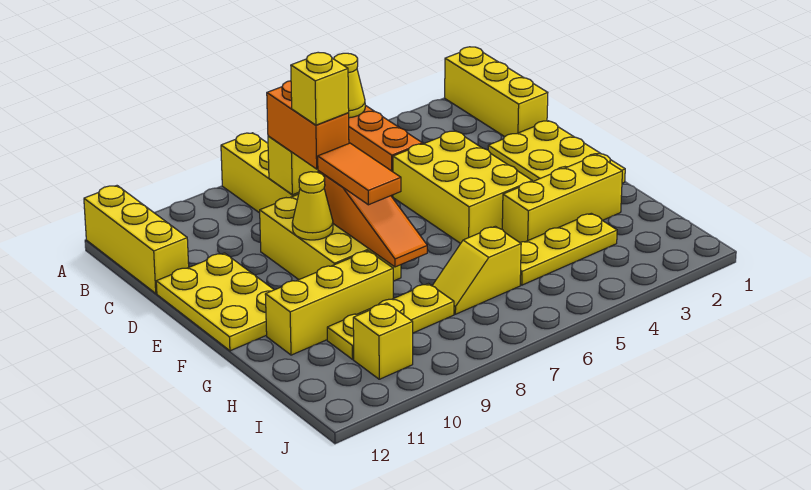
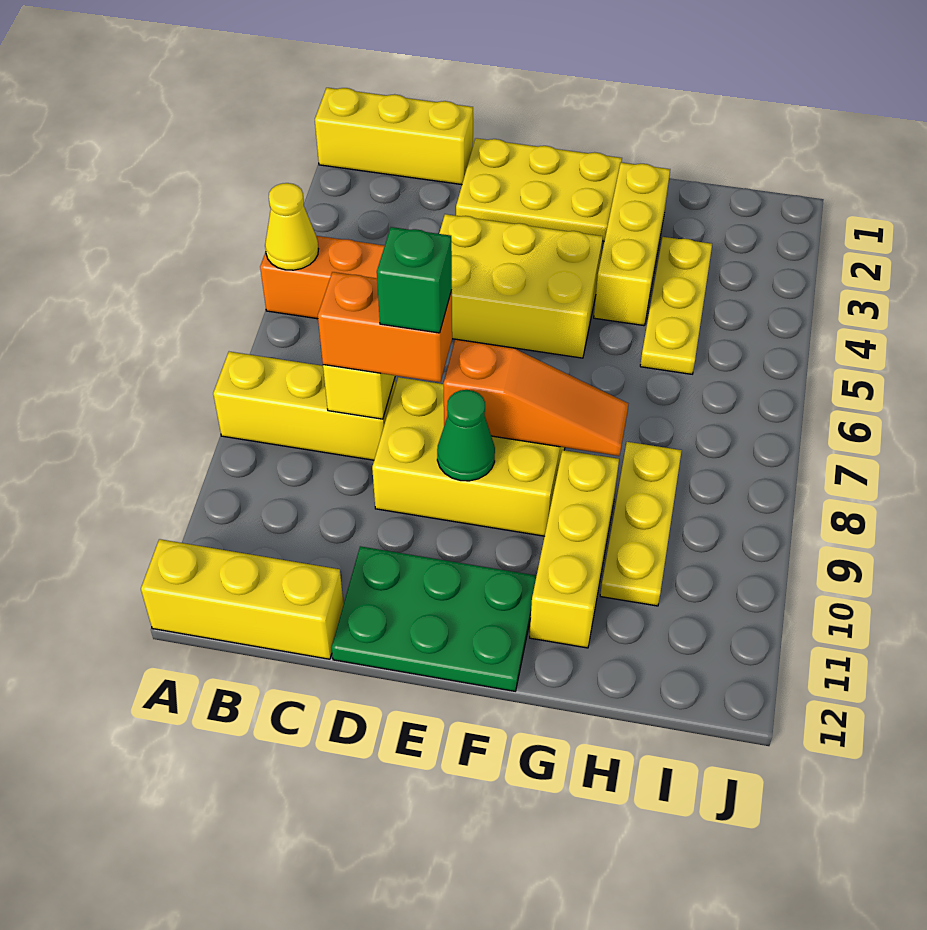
yellow brick D8 level 4 -> green brick D8 level 4
yellow plate D11:F12 level 1 -> green plate D11:F12 level 1
orange tile E8:F8 level 3 -> none
yellow cone E9 level 2 -> green cone E9 level 2
yellow slope H6:H7 level 1 top 6 -> none
yellow brick I10 level 1 -> none

